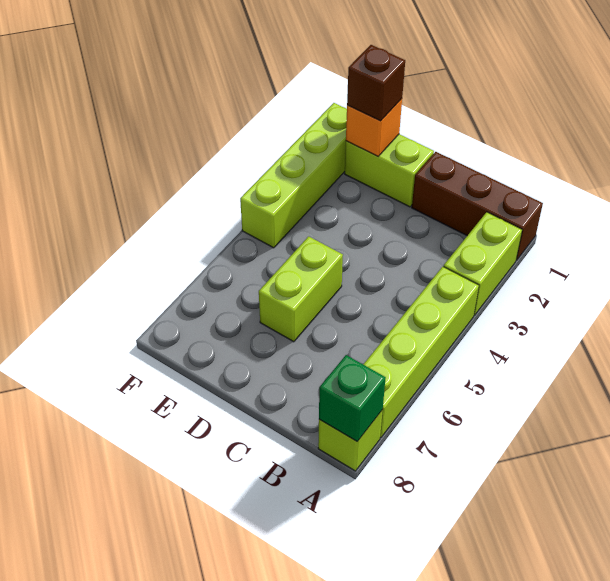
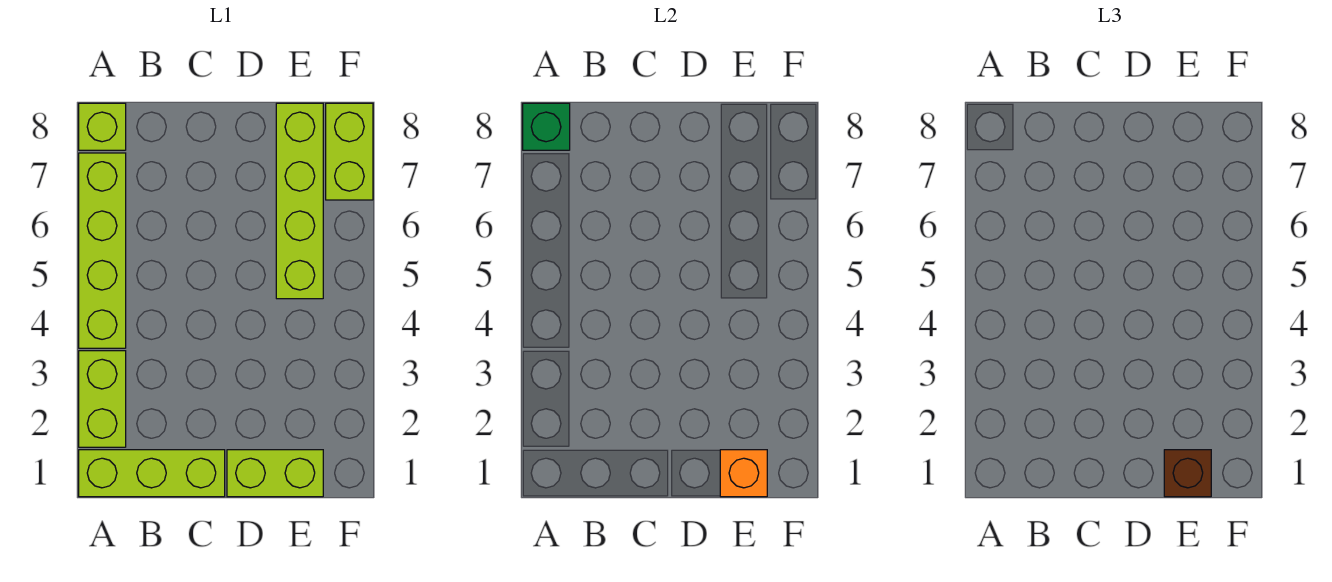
brown brick A1:C1 level 1 -> lime brick A1:C1 level 1
lime brick D5:D6 level 1 -> lime brick F7:F8 level 1
lime brick F1:F4 level 1 -> lime brick E5:E8 level 1

